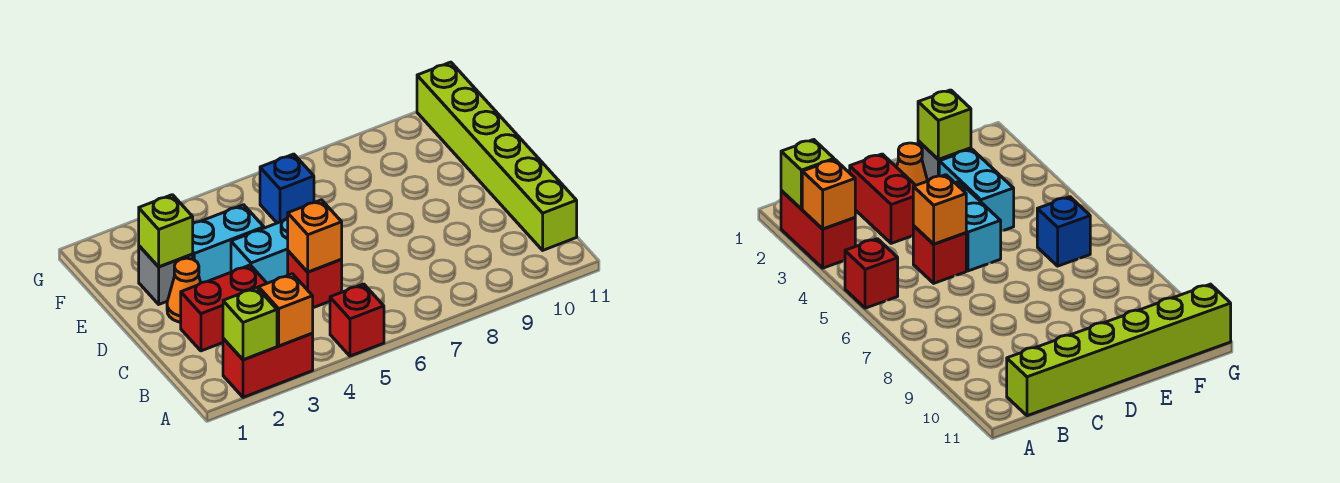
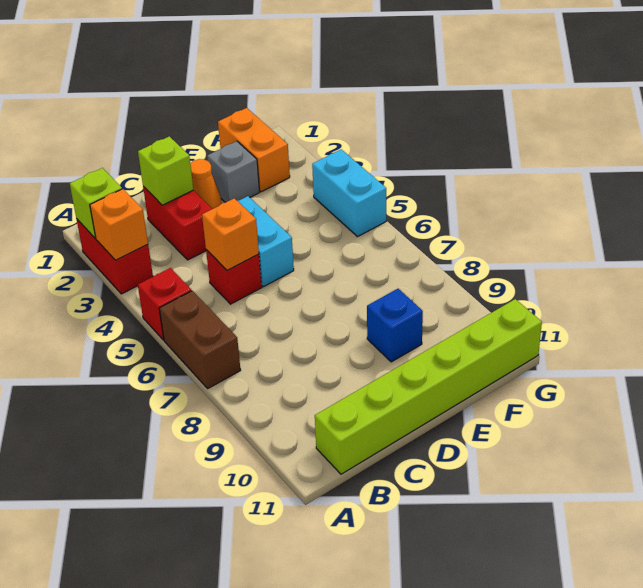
none -> brown brick A6:A7 level 1
lime brick E2 level 2 -> lime brick C2 level 2
cyan brick E3:E4 level 1 -> cyan brick G4:G5 level 1
none -> orange brick F1:F2 level 1
blue brick F6 level 1 -> blue brick E9 level 1

